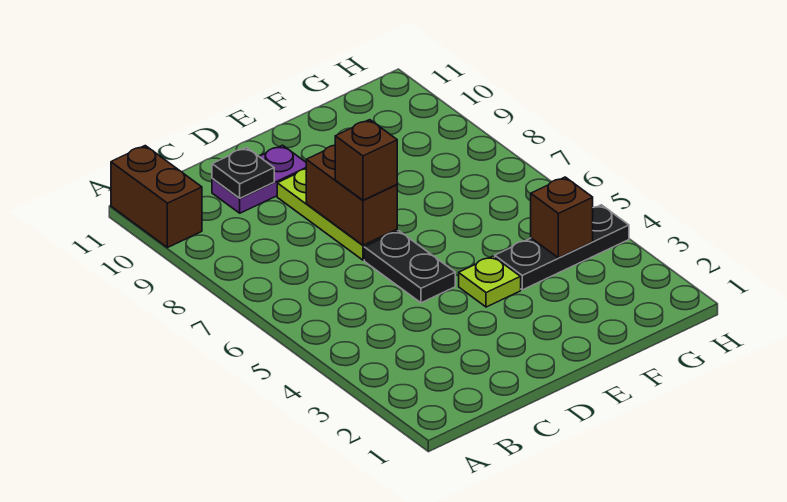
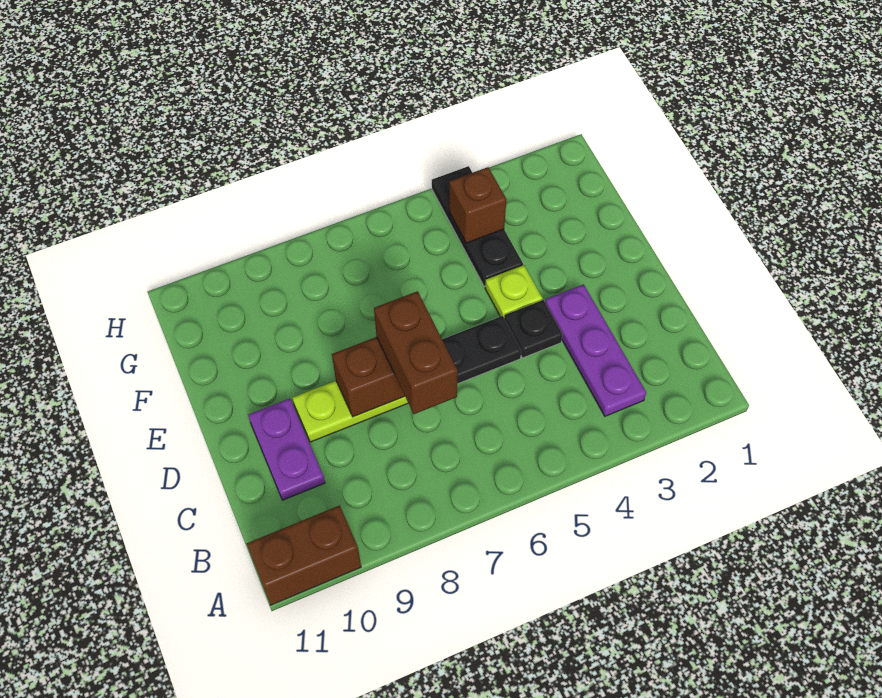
none -> purple plate B3:D3 level 1
black plate C10 level 2 -> black plate D4 level 1
brown brick D7 level 3 -> brown brick C7:D7 level 3

